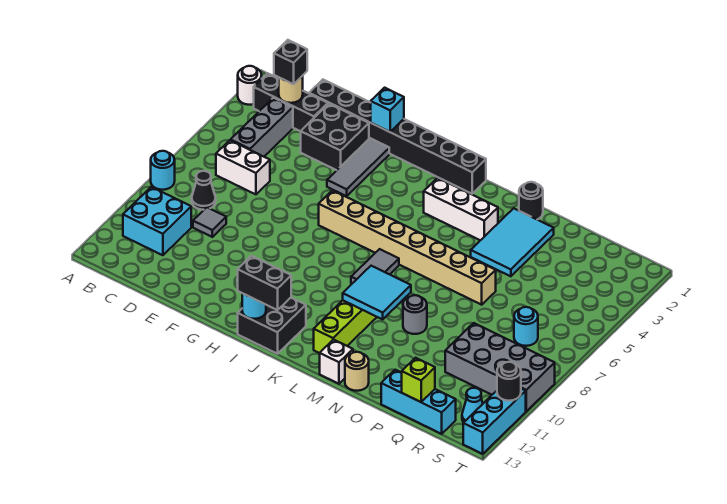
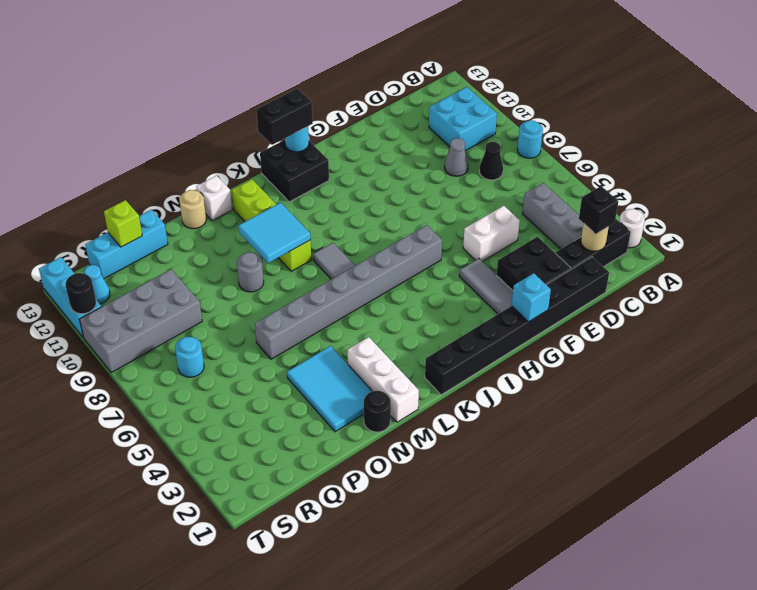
white brick C6:D6 level 1 -> white brick E5:F5 level 1
grey tile D9 level 1 -> grey cone D9 level 1
tan brick H6:O6 level 1 -> grey brick H6:O6 level 1
white brick K3:M3 level 1 -> white brick M1:M3 level 1

